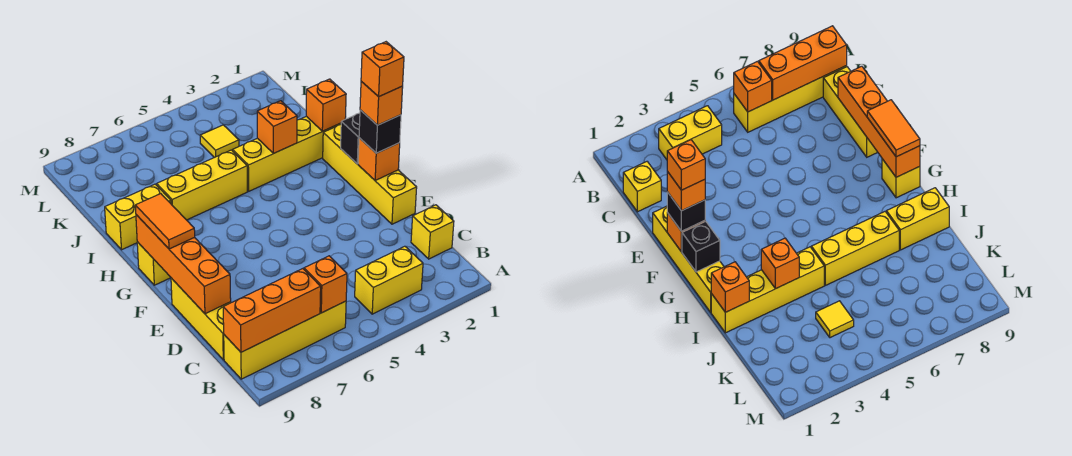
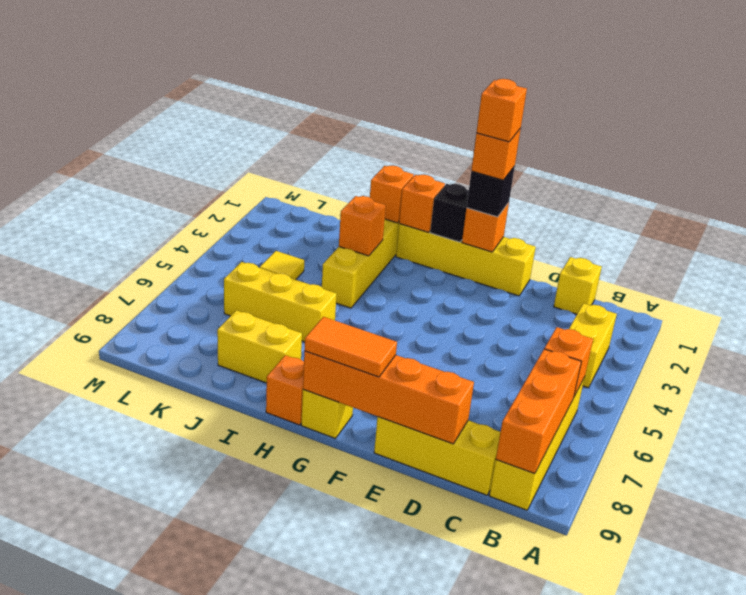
none -> orange brick H1 level 2
none -> orange brick H9 level 1
yellow brick I5:I7 level 1 -> yellow brick I6:K6 level 1
yellow brick I8:I9 level 1 -> yellow brick I8:J8 level 1

